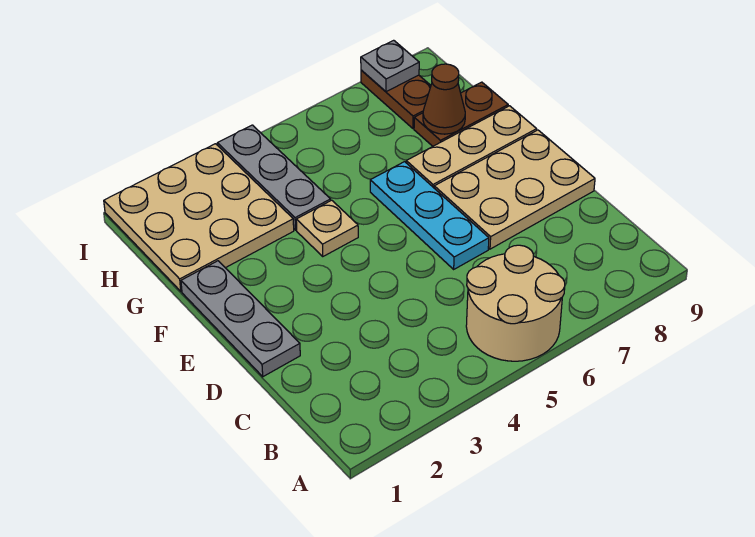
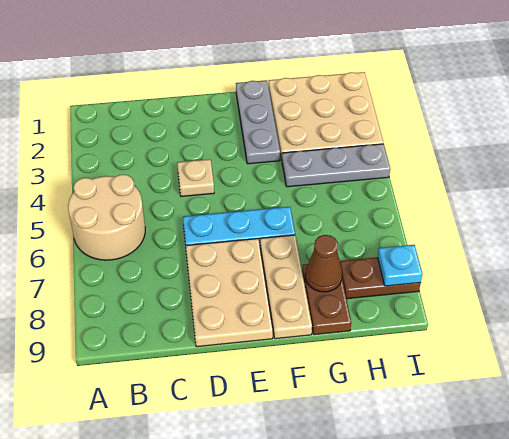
grey plate D1:F1 level 1 -> grey plate F1:F3 level 1
tan plate F4 level 1 -> tan plate D4 level 1
grey plate I8 level 2 -> cyan plate I8 level 2

